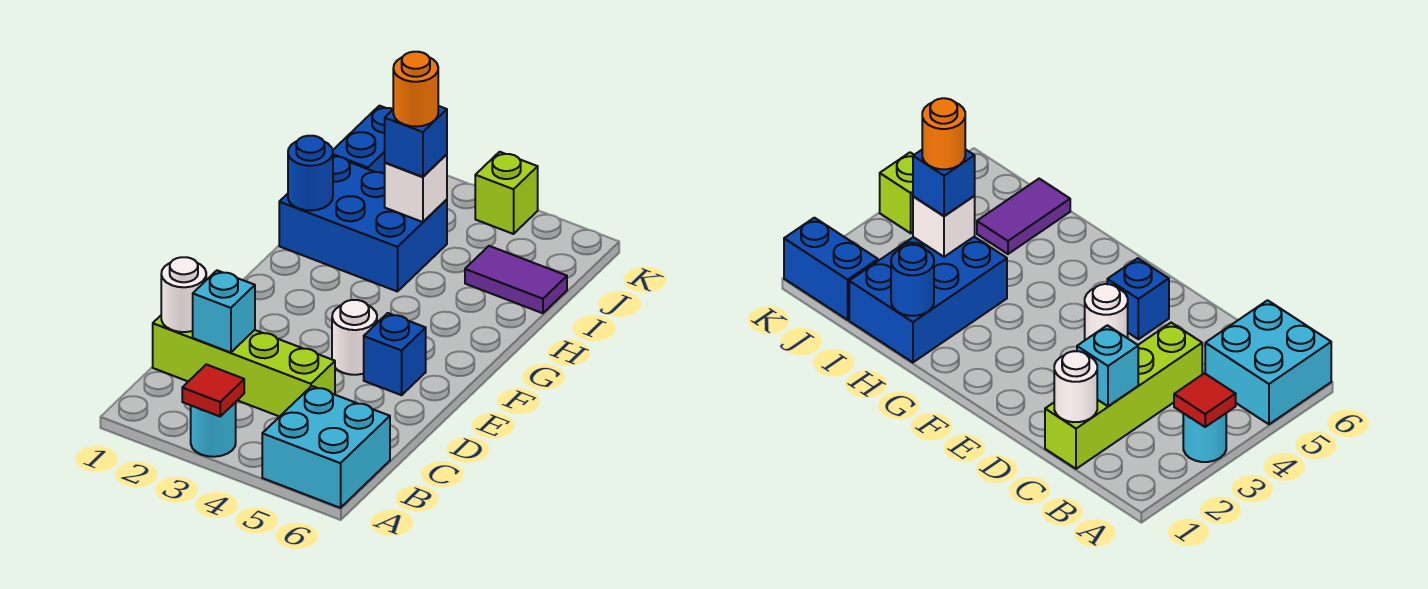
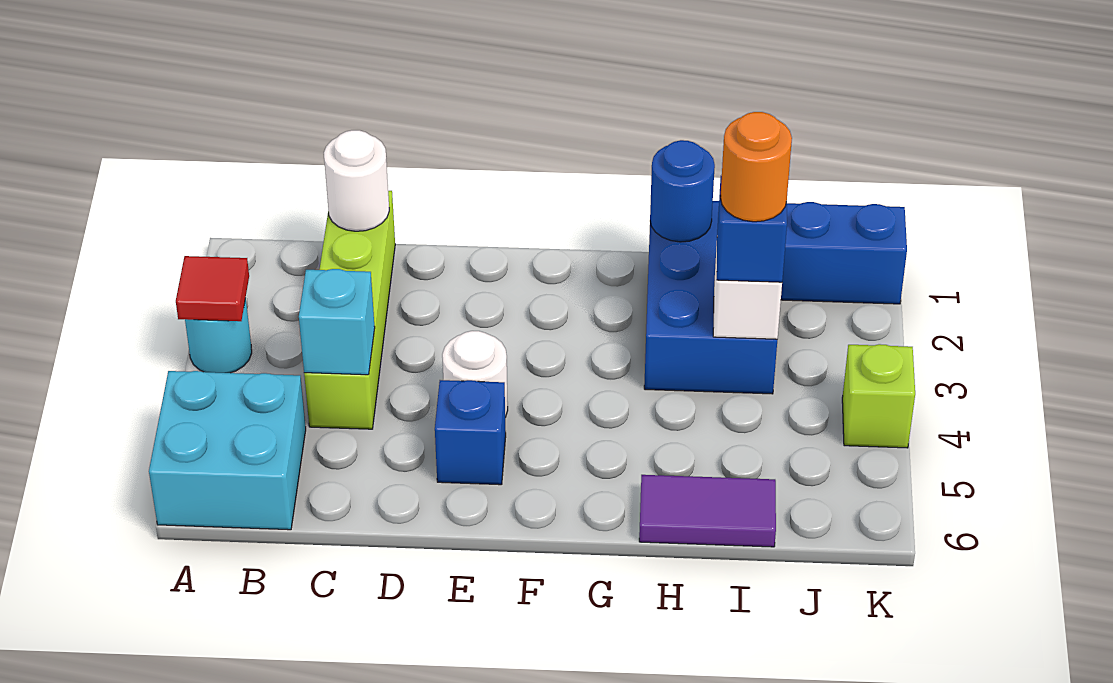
cyan brick C2 level 2 -> cyan brick C4 level 2
purple tile I5:I6 level 1 -> purple tile H6:I6 level 1

